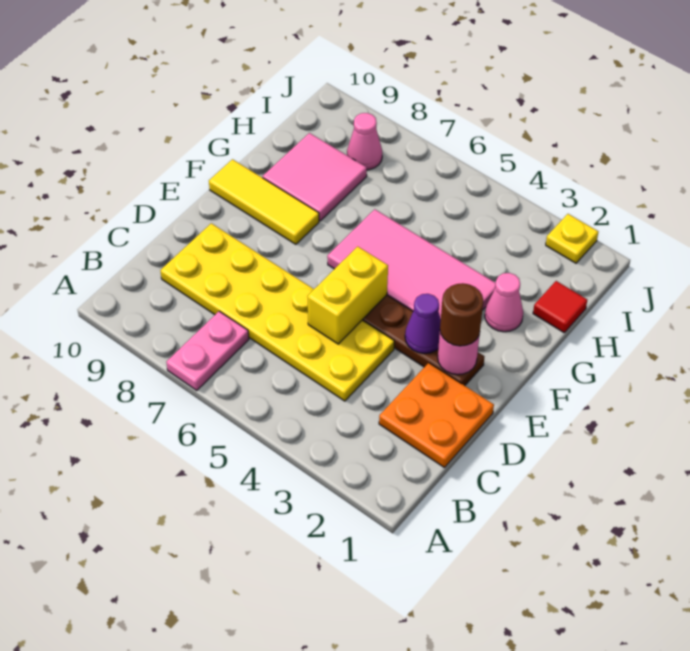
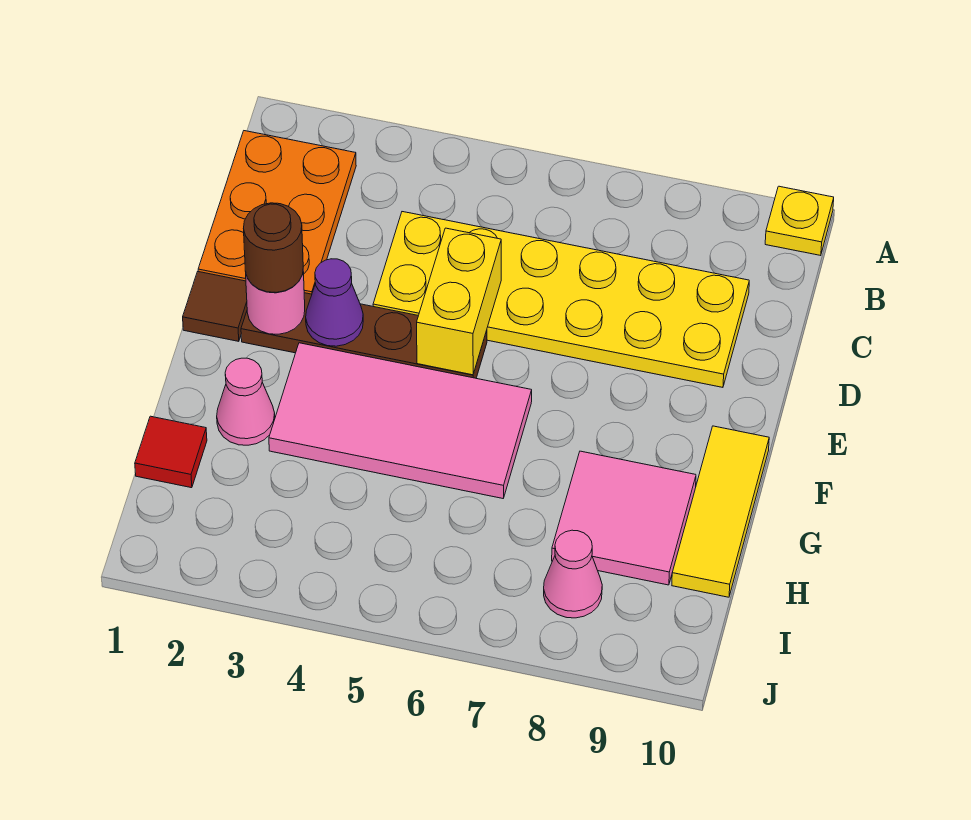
pink plate A7:B7 level 1 -> none
orange plate C1:D2 level 1 -> orange plate B1:D2 level 1
none -> brown tile E1 level 1
yellow tile F8:F10 level 1 -> yellow tile F10:H10 level 1
yellow plate J2 level 1 -> yellow plate A10 level 1

